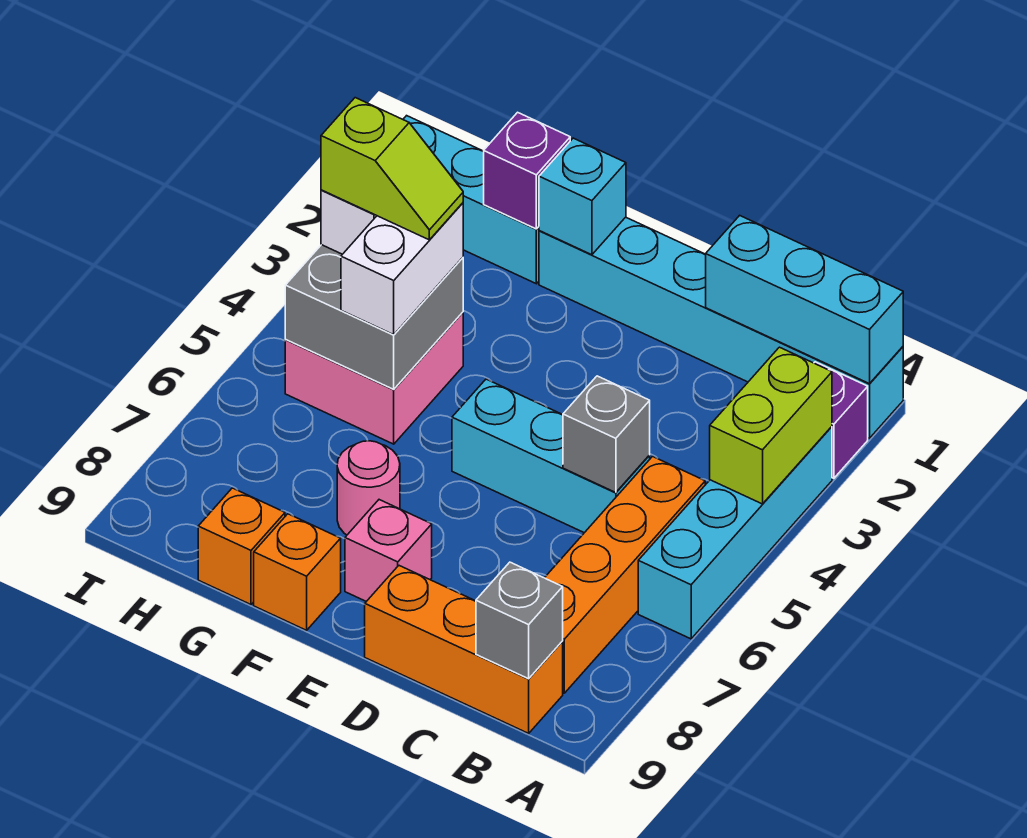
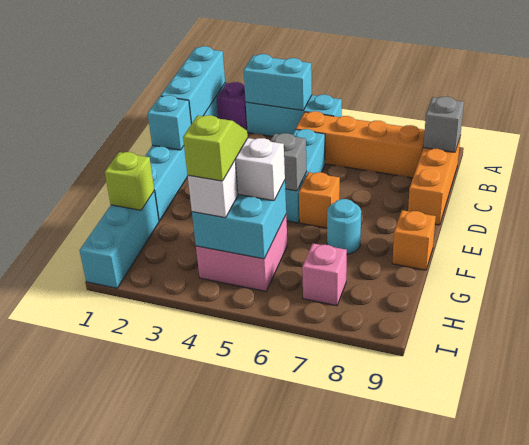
cyan brick A3:A6 level 1 -> cyan brick A3:A5 level 1
lime brick A3:A4 level 2 -> cyan brick A3:A4 level 2
grey brick C5 level 2 -> grey brick E5 level 2
pink brick E8 level 1 -> pink brick H7 level 1
cyan brick F1 level 2 -> cyan brick D1 level 2
pink round brick F7 level 1 -> cyan round brick F7 level 1
purple brick G1 level 2 -> lime brick G1 level 2
grey brick G4:H5 level 2 -> cyan brick G4:H5 level 2
orange brick G9 level 1 -> orange brick E6 level 1

